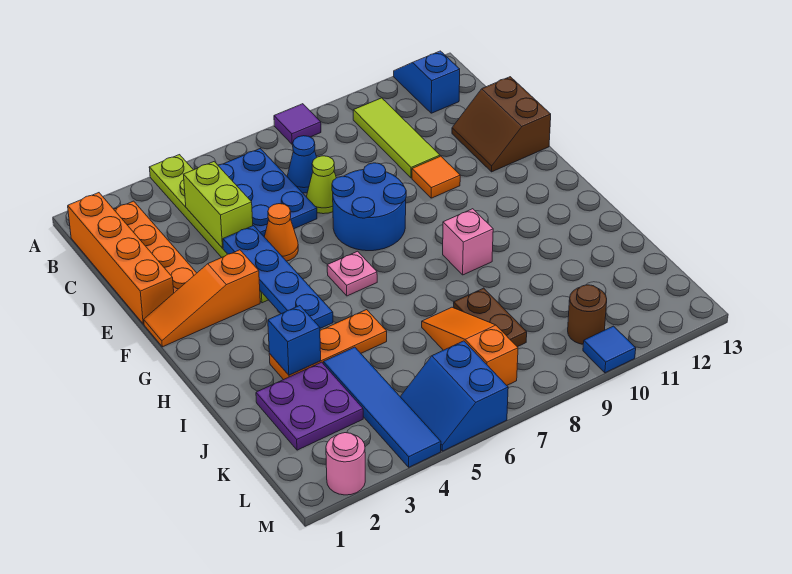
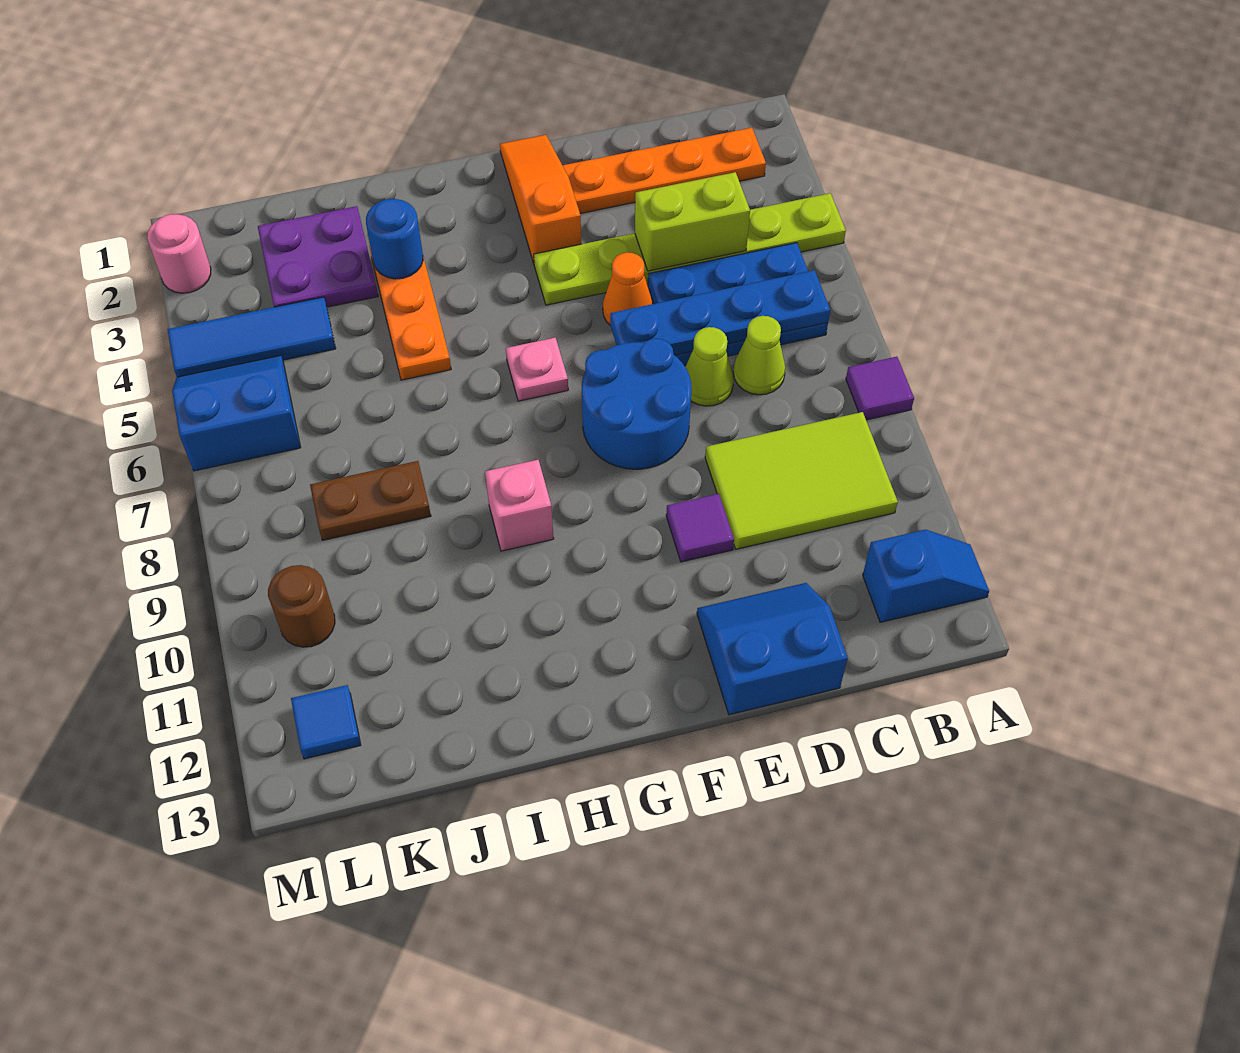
orange brick B1:E1 level 1 -> none
lime tile B10:D10 level 1 -> lime tile B9:D10 level 1
blue cone C7 level 1 -> lime cone C7 level 1
brown slope D12:E13 level 1 top 13 -> blue slope D12:E13 level 1 top 13
blue plate E4:H4 level 2 -> blue plate B6:E6 level 2
orange tile E10 level 1 -> purple tile E10 level 1
blue brick I3 level 2 -> blue round brick I3 level 2
blue tile J4:M4 level 1 -> blue tile K4:M4 level 1
orange slope J7:L7 level 1 top L -> none
blue tile M10 level 1 -> blue tile L12 level 1

